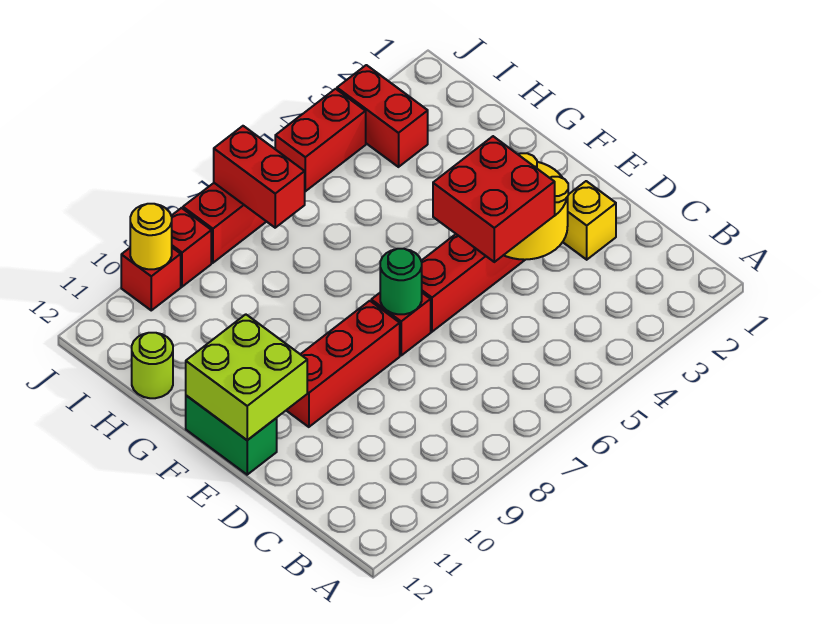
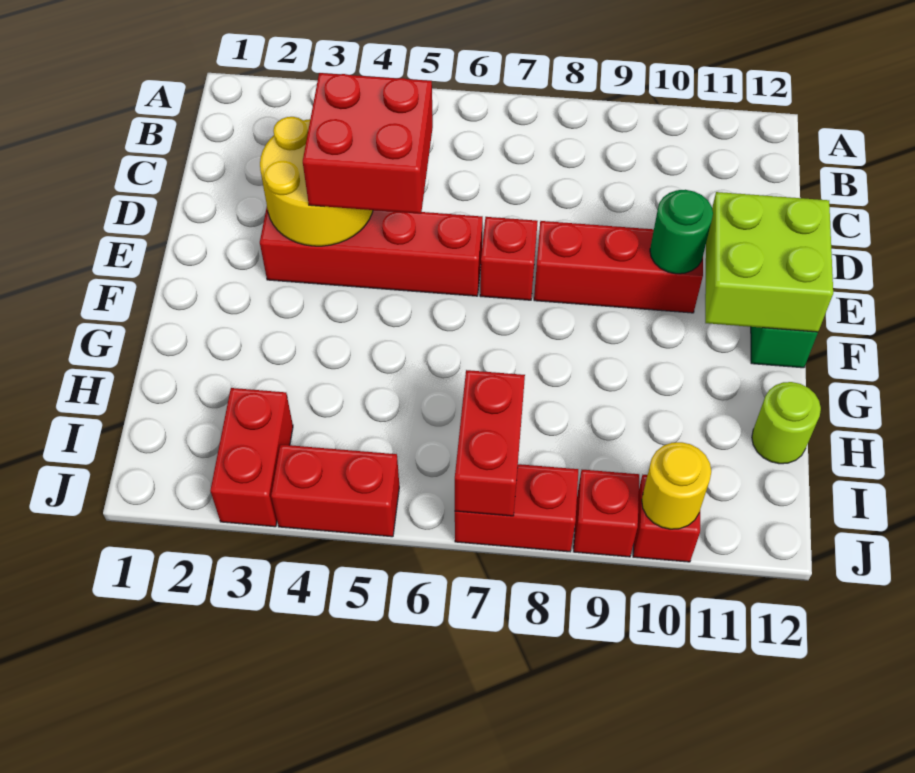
yellow brick D2 level 1 -> none
green round brick E7 level 2 -> green round brick E10 level 2

